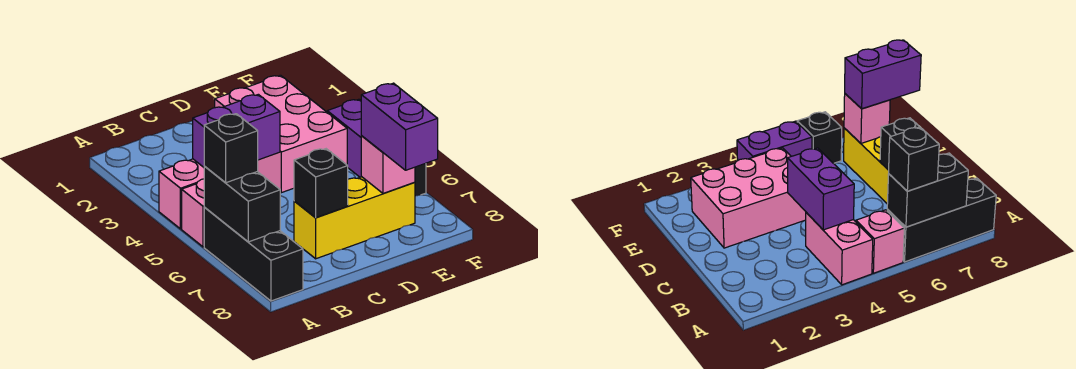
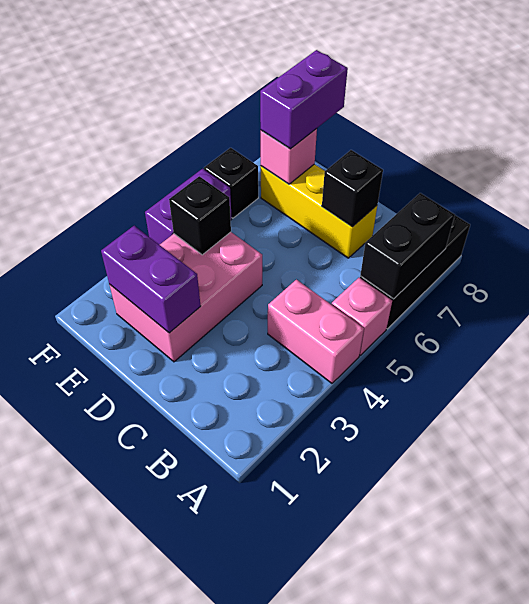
black brick A6 level 3 -> black brick E4 level 2
purple brick B4:C4 level 2 -> purple brick D2:E2 level 2

